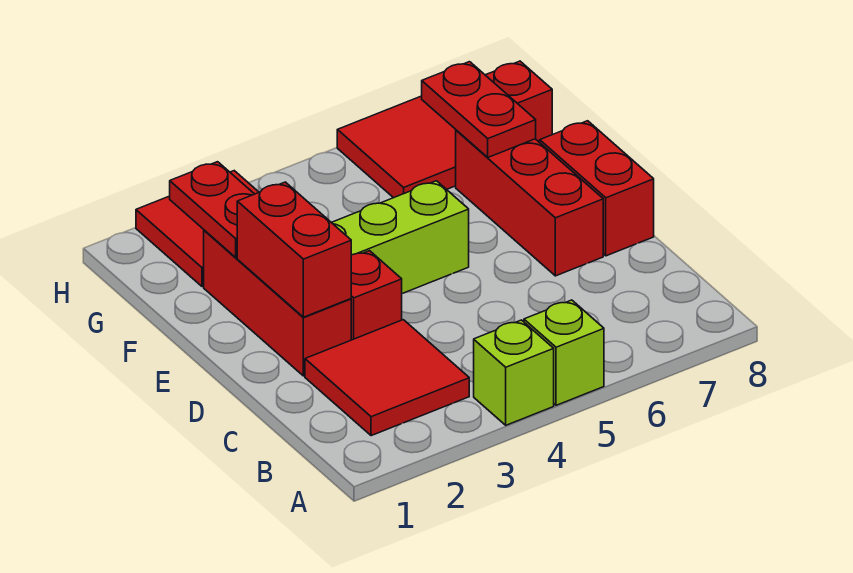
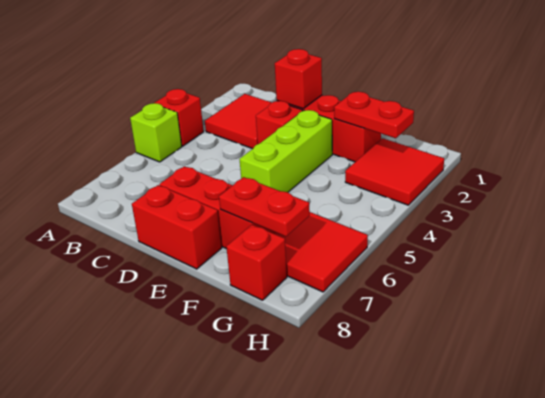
lime brick A4 level 1 -> red brick A4 level 1
red brick D2:E2 level 2 -> red brick D2 level 2

